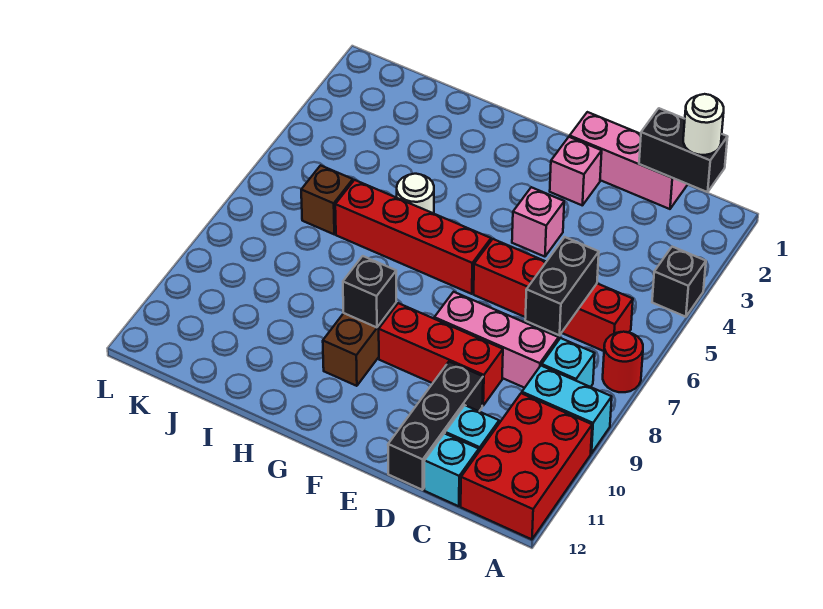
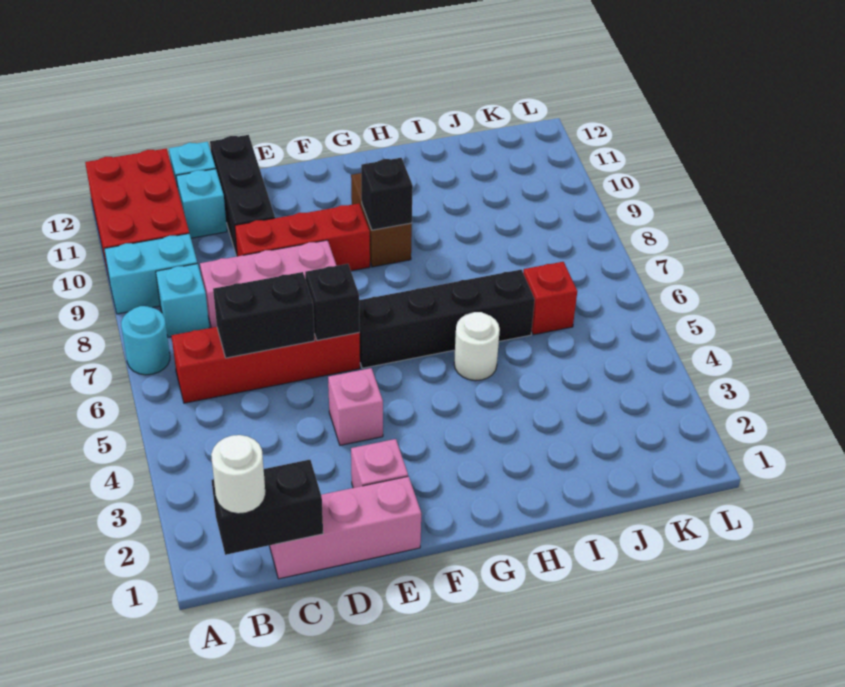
black brick A4 level 1 -> black brick E6 level 2
red round brick A7 level 1 -> cyan round brick A7 level 1
black brick C6:C7 level 2 -> black brick C6:D6 level 2
red brick F6:I6 level 1 -> black brick F6:I6 level 1
brown brick J6 level 1 -> red brick J6 level 1

